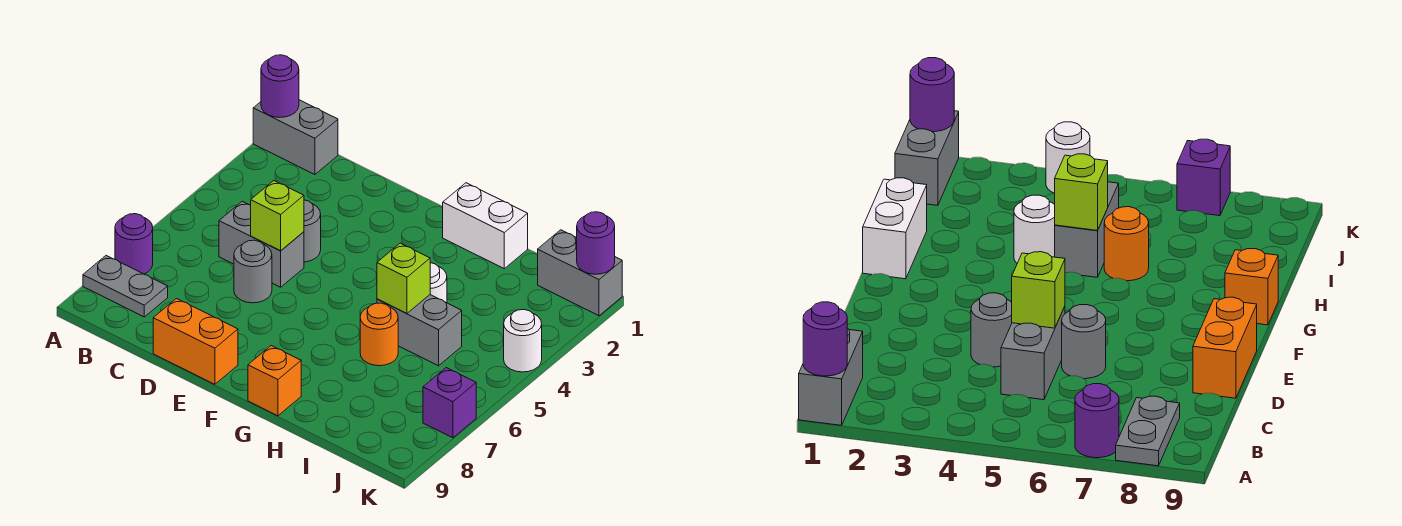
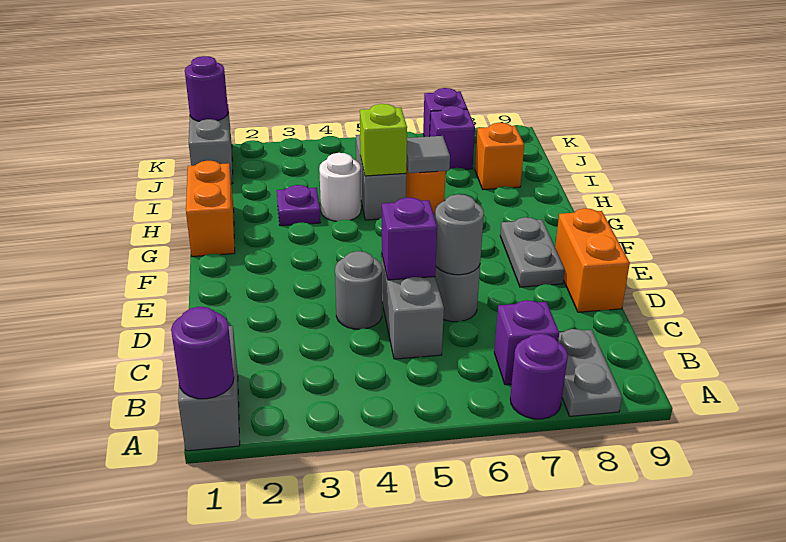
none -> purple brick B7 level 1
lime brick D5 level 2 -> purple brick D5 level 2
none -> grey round brick D6 level 2
none -> grey plate E8:F8 level 1
white brick G1:H1 level 1 -> orange brick G1:H1 level 1
orange brick G9 level 1 -> orange brick I8 level 1
none -> purple plate H3 level 1
none -> grey tile H6 level 2
none -> purple brick J7 level 1
white round brick K4 level 1 -> none

